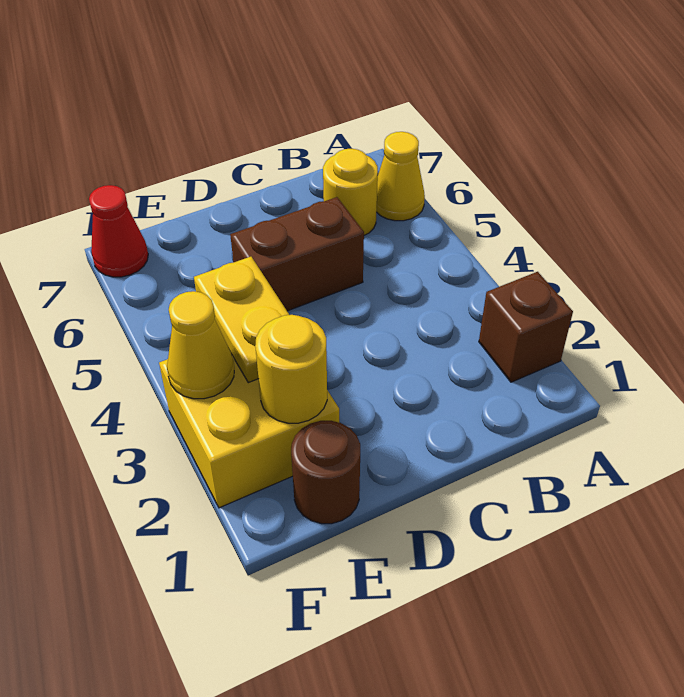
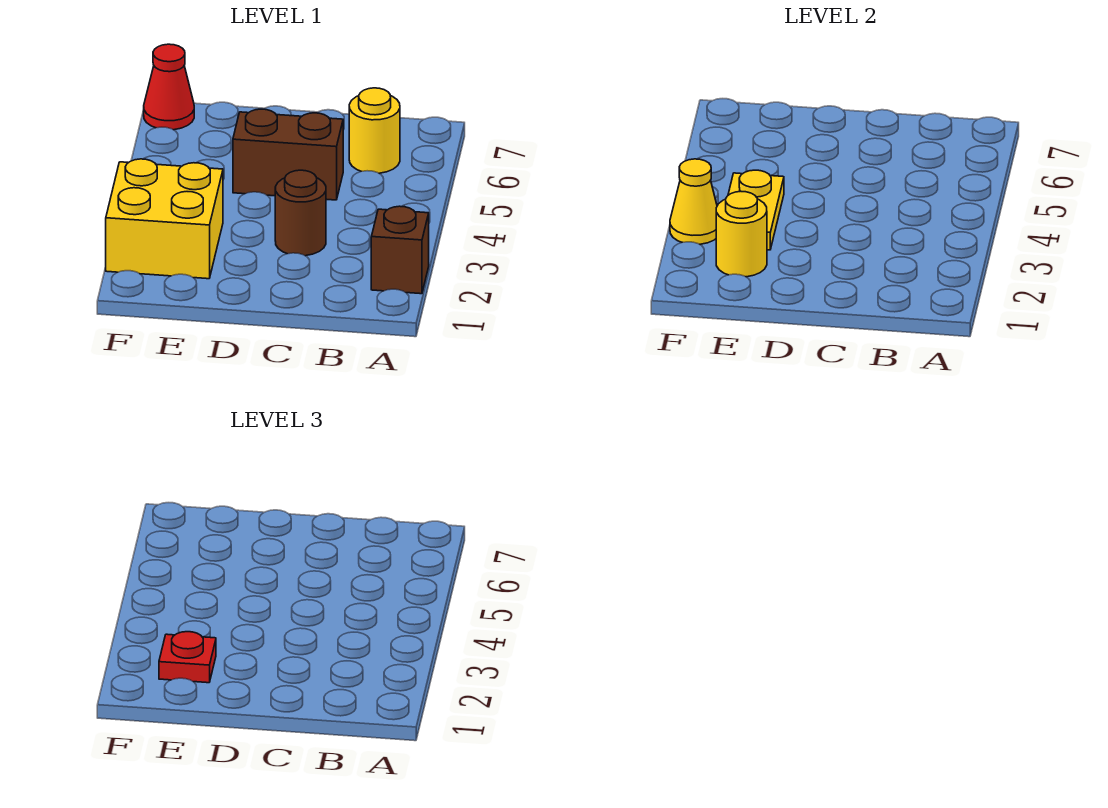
yellow cone A6 level 1 -> none
brown round brick E1 level 1 -> brown round brick C3 level 1
none -> red plate E2 level 3

